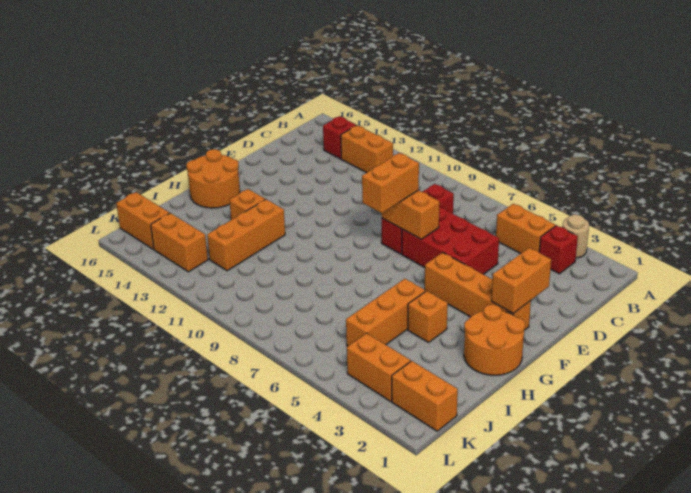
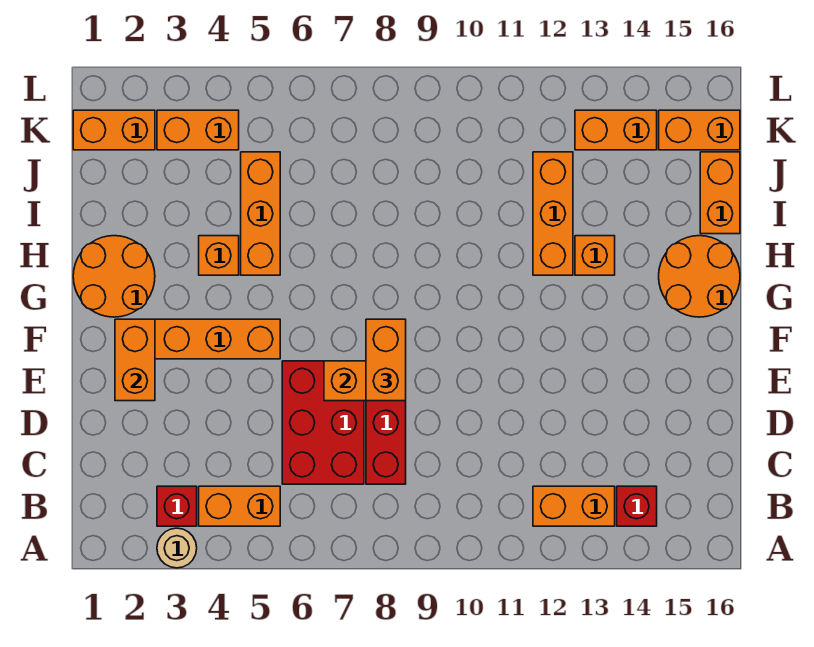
red brick D5:E7 level 1 -> red brick C6:E7 level 1
none -> orange brick I16:J16 level 1

